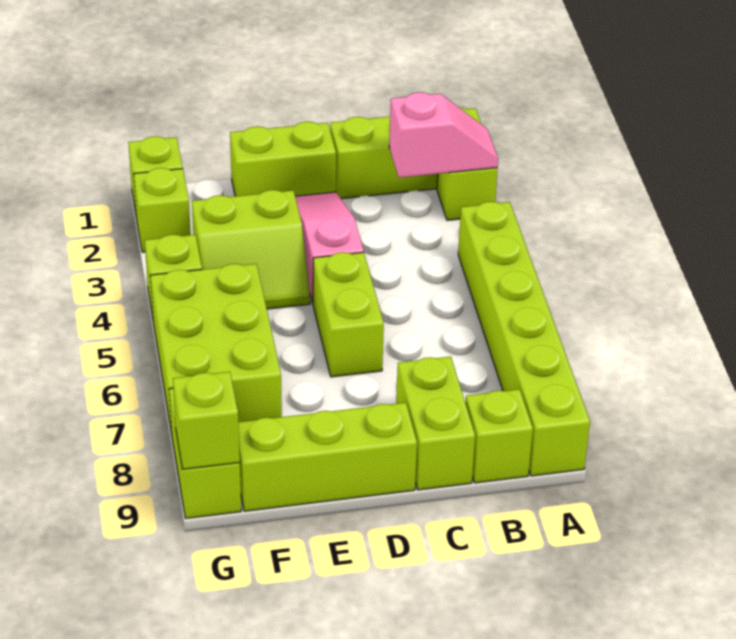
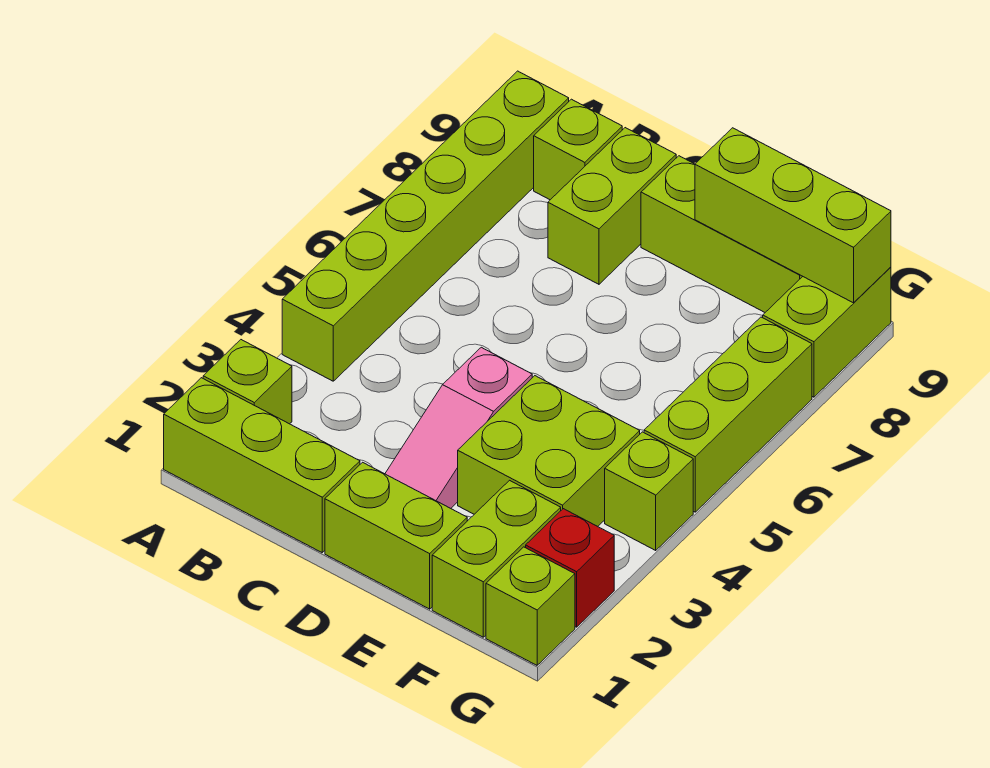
pink slope A2:B2 level 2 top B -> none
lime brick D5:D6 level 1 -> lime brick F1:F2 level 1
lime slope E3:F4 level 1 top 3 -> lime brick E3:F4 level 1
lime brick F5:G7 level 1 -> lime brick G5:G7 level 1
lime brick G2 level 1 -> red brick G2 level 1
lime brick G9 level 2 -> lime brick E9:G9 level 2

